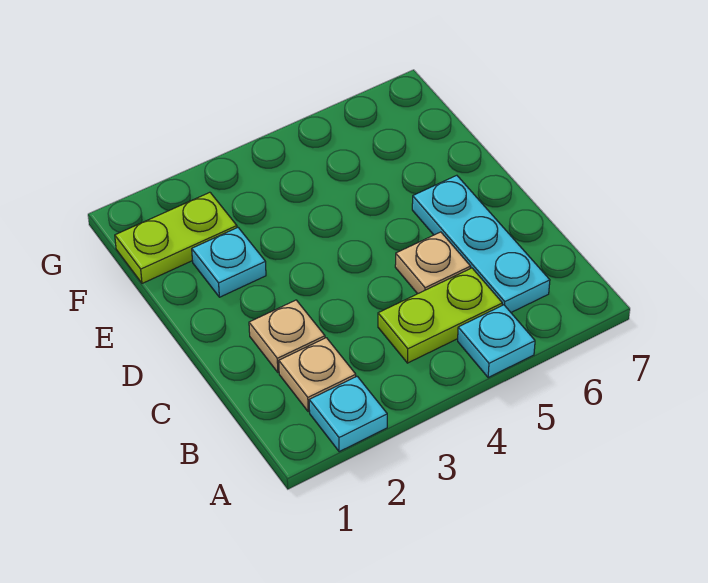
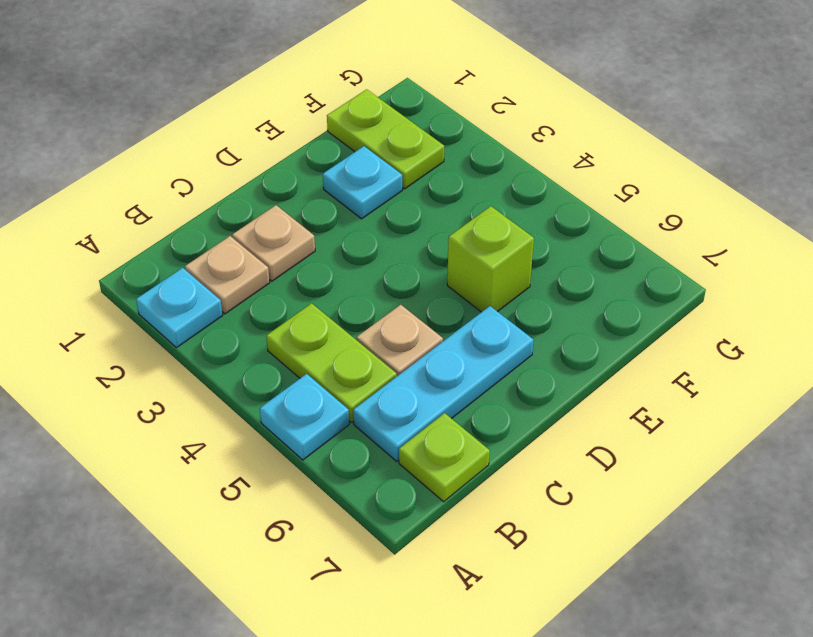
none -> lime plate B7 level 1
none -> lime brick E5 level 1

